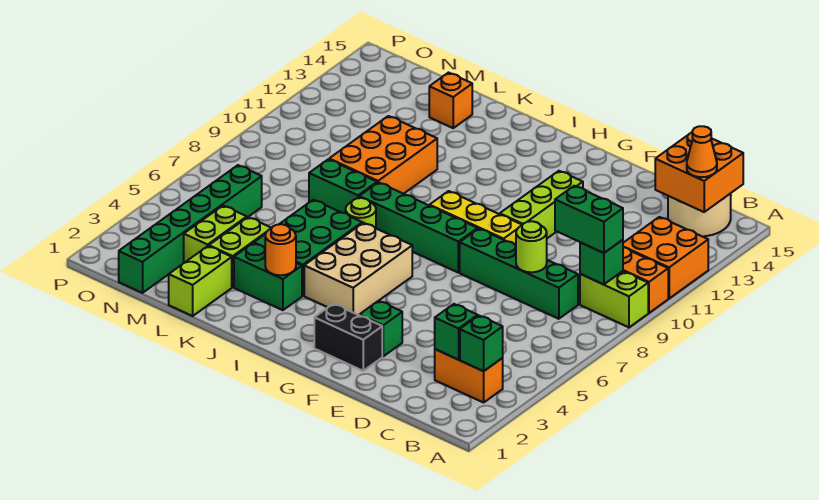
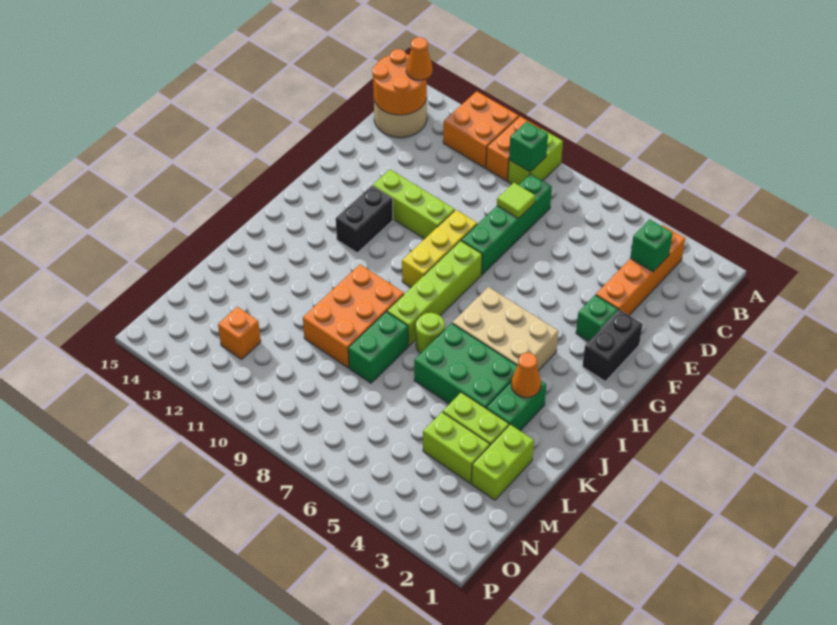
orange brick B3:C3 level 1 -> orange brick B3:E3 level 1
green brick B3 level 2 -> none
green brick B9:C9 level 3 -> none
orange brick B14:C15 level 2 -> orange round brick B14:C15 level 2
lime round brick D8 level 2 -> lime tile D8 level 2
green brick G8:J8 level 1 -> lime brick G8:J8 level 1
none -> black brick G12:H12 level 1
orange round brick J3 level 2 -> orange cone J3 level 2
orange brick K9:L11 level 1 -> orange brick J9:L10 level 1
lime brick L1:L2 level 1 -> lime brick L2:M2 level 1
orange brick L14 level 1 -> orange brick N12 level 1
green brick N1:N6 level 1 -> none

